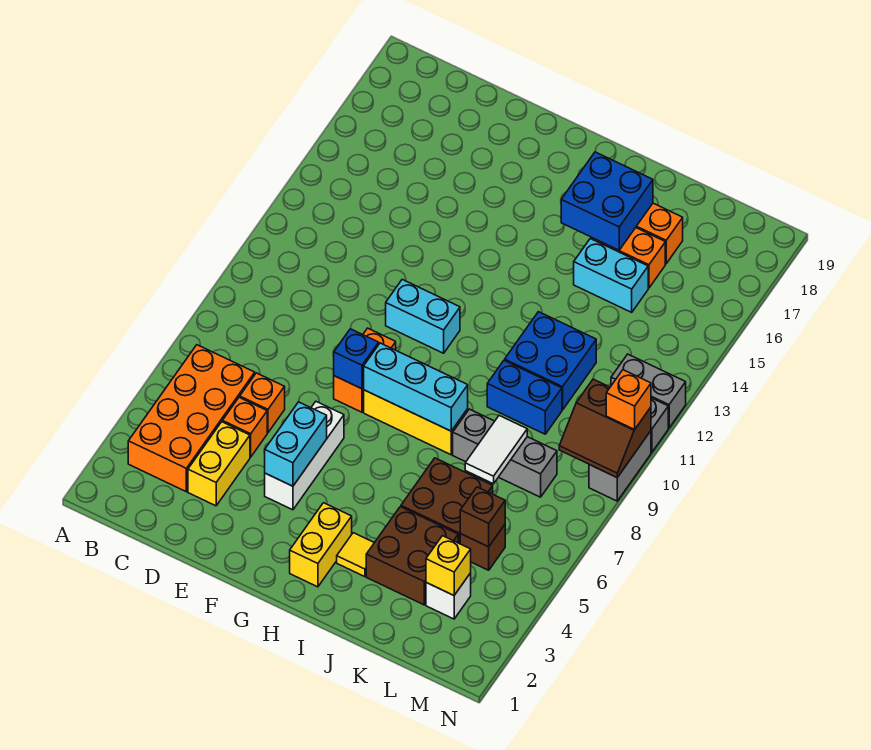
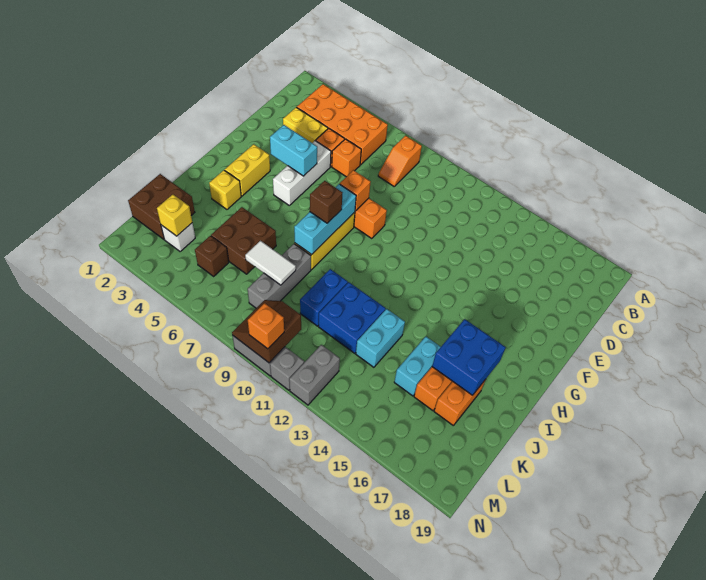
none -> orange slope B8:C8 level 1 top B
white brick F4:F6 level 1 -> white brick E5:G5 level 1
blue brick F8 level 2 -> orange brick F8 level 2
cyan brick F11:G11 level 1 -> cyan brick J13:K13 level 1
yellow brick H2:H3 level 1 -> yellow brick G3:H3 level 1
yellow tile I3 level 1 -> yellow brick I3 level 1
brown brick J3:K4 level 1 -> brown brick K1:L2 level 1
brown brick L5 level 2 -> brown brick H8 level 3

